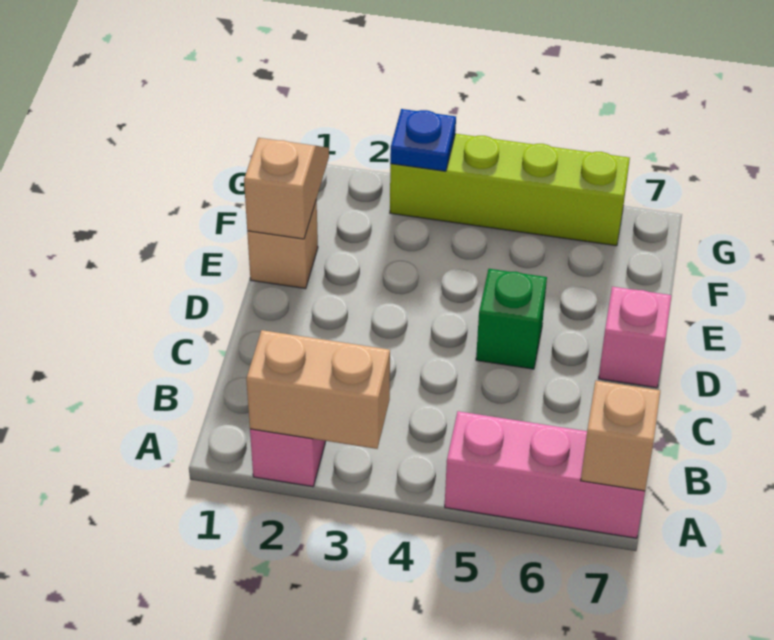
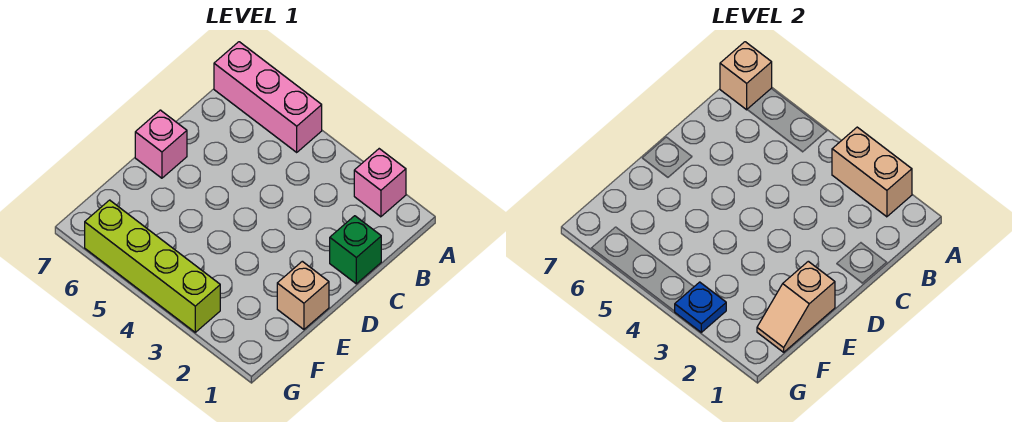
green brick D5 level 1 -> green brick C1 level 1

